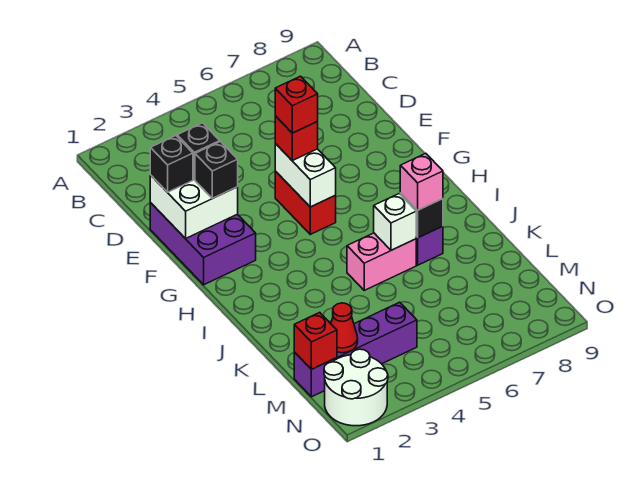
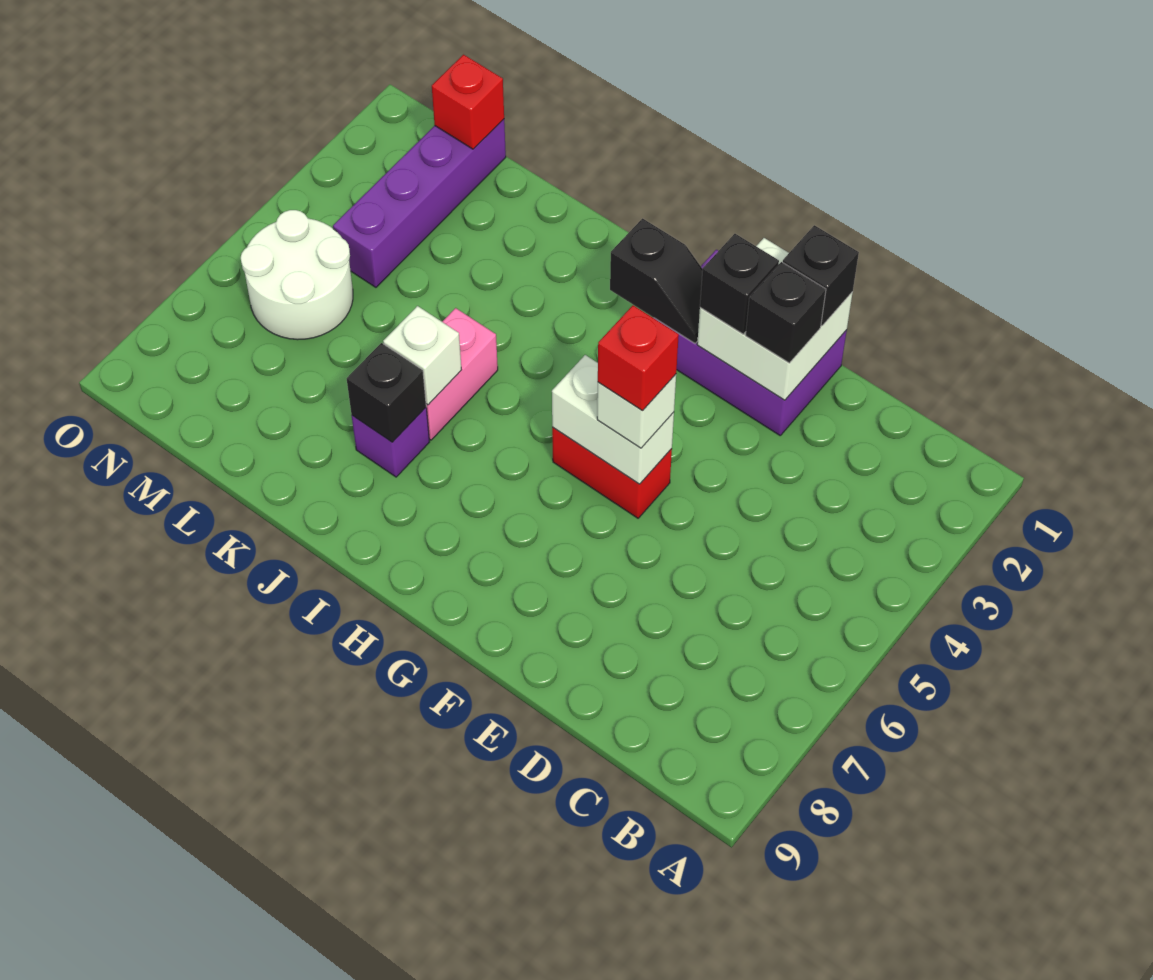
red brick F5 level 3 -> white brick F5 level 3
none -> black slope G2:H2 level 2 top H
pink brick J7 level 3 -> none
red cone M2 level 2 -> none
white round brick N1:O2 level 1 -> white round brick M5:N6 level 1

